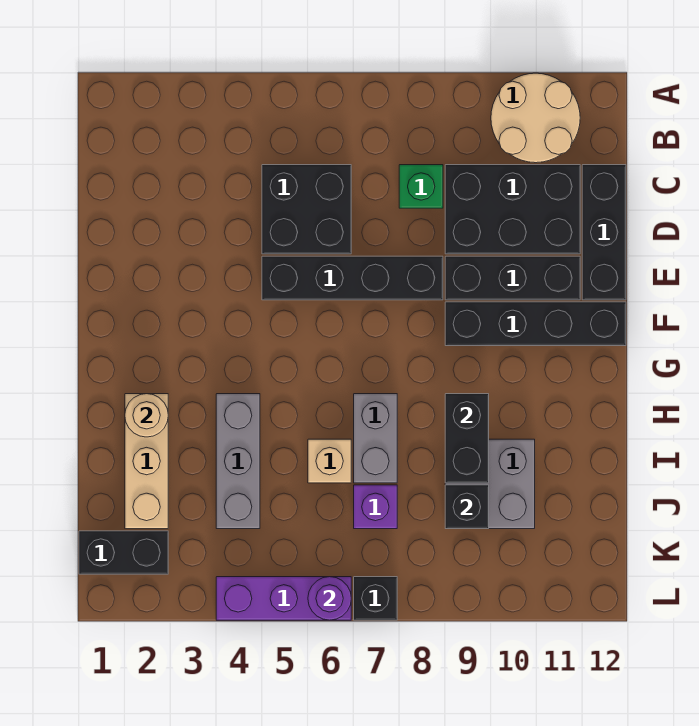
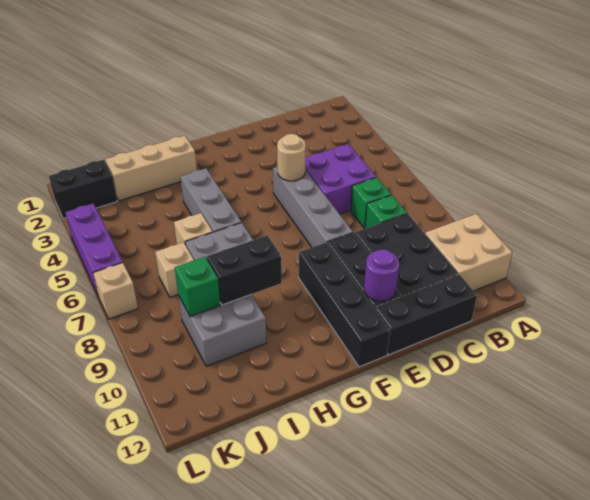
tan round brick A10:B11 level 1 -> tan brick A10:B11 level 1
black brick C5:D6 level 1 -> purple brick C5:D6 level 1
none -> green brick C7 level 1
black brick E5:E8 level 1 -> grey brick E5:E8 level 1
tan round brick H2 level 2 -> tan round brick E5 level 2
grey brick H4:J4 level 1 -> grey brick H4:H6 level 1
purple brick J7 level 1 -> tan brick J7 level 1
black brick J9 level 2 -> green brick J9 level 2
black brick K1:K2 level 1 -> black brick K2:L2 level 1
purple round brick L6 level 2 -> purple round brick E11 level 2
black brick L7 level 1 -> tan brick L7 level 1

